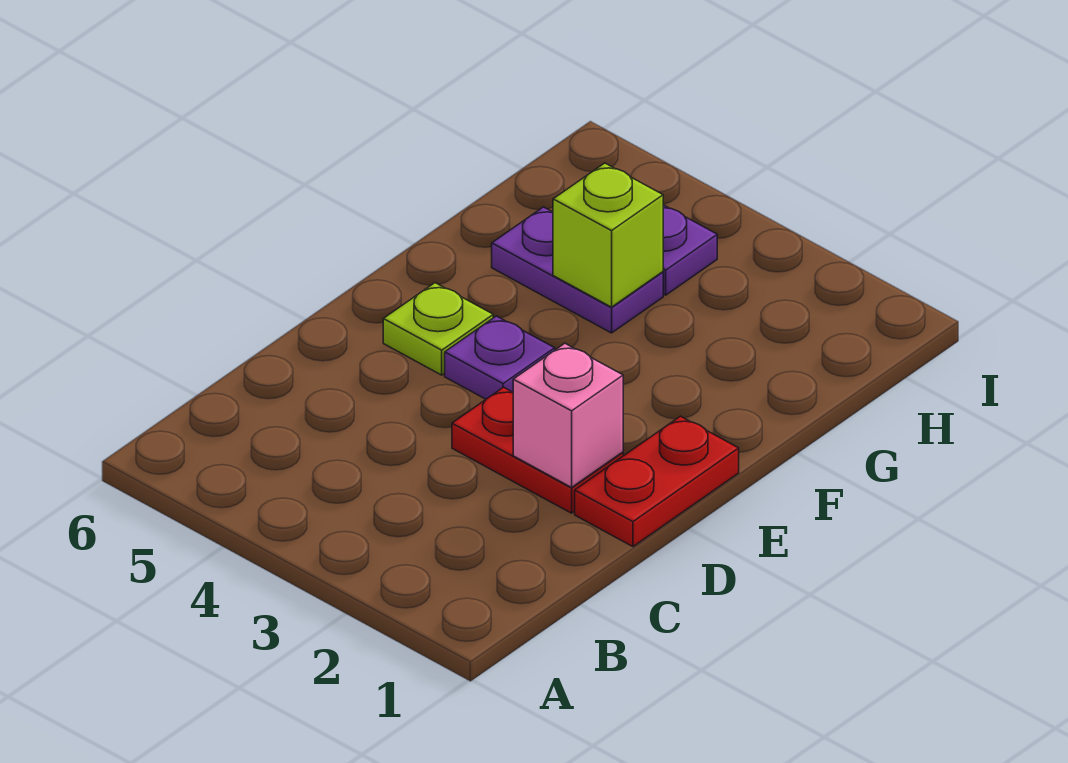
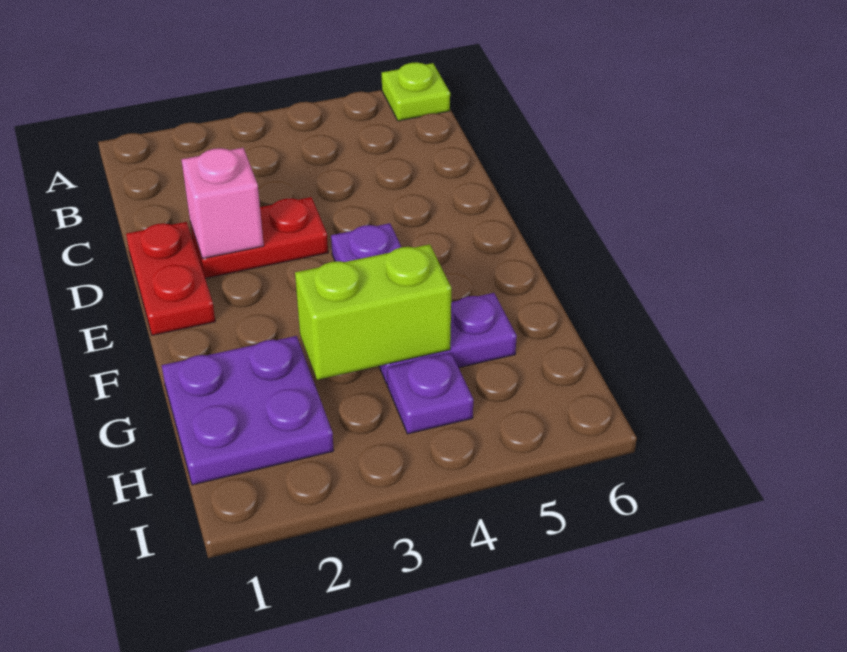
lime plate E5 level 1 -> lime plate A6 level 1
none -> purple plate G1:H2 level 1
lime brick G4 level 2 -> lime brick G3:G4 level 2

